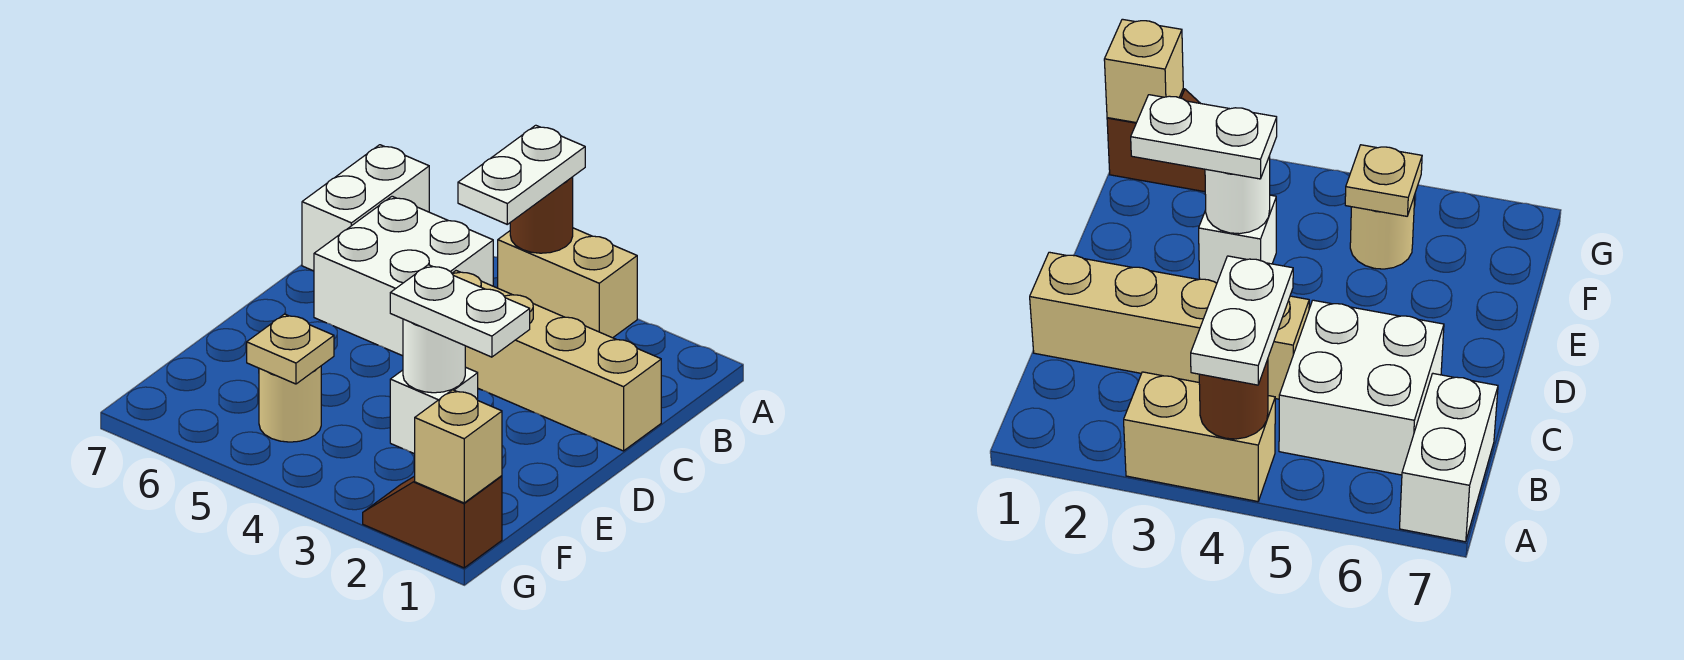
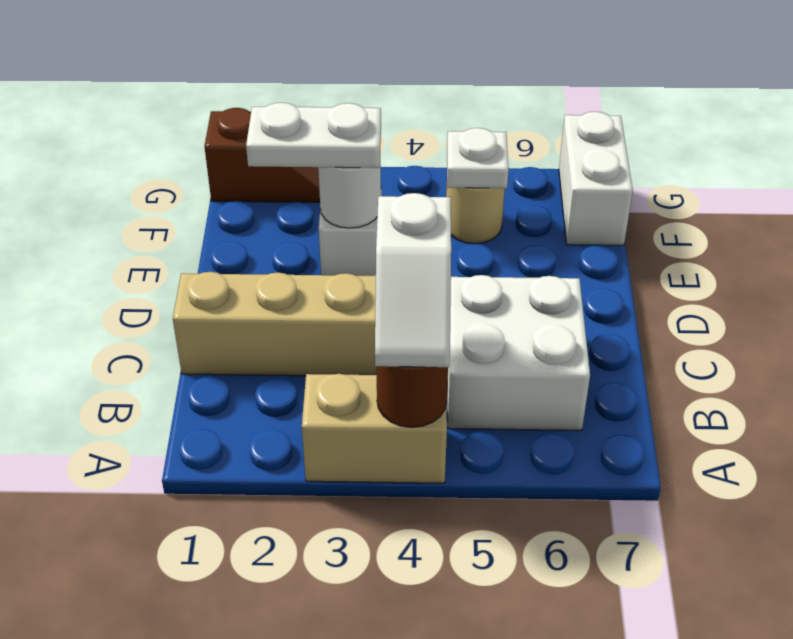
white plate A4:B4 level 3 -> white slope A4:B4 level 3 top B
white brick A7:B7 level 1 -> white brick F7:G7 level 1
tan plate F5 level 2 -> white plate F5 level 2
tan brick G1 level 2 -> none

